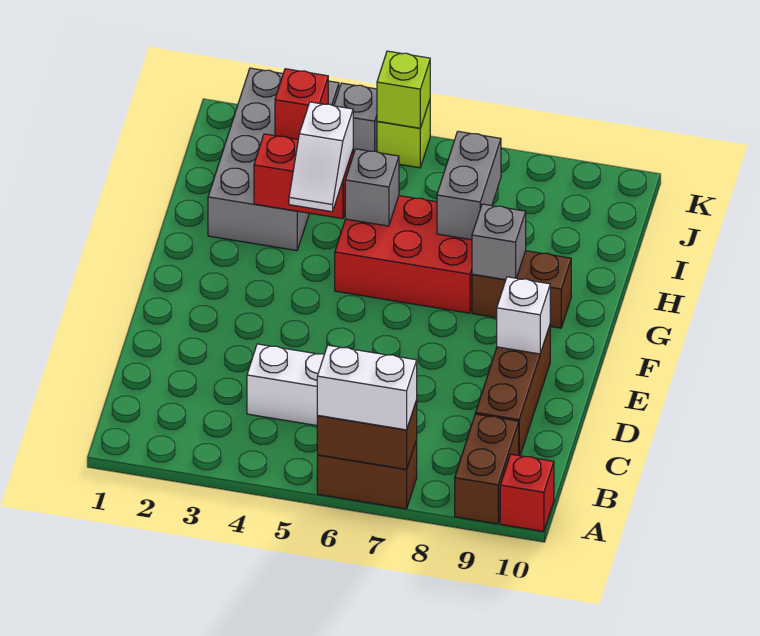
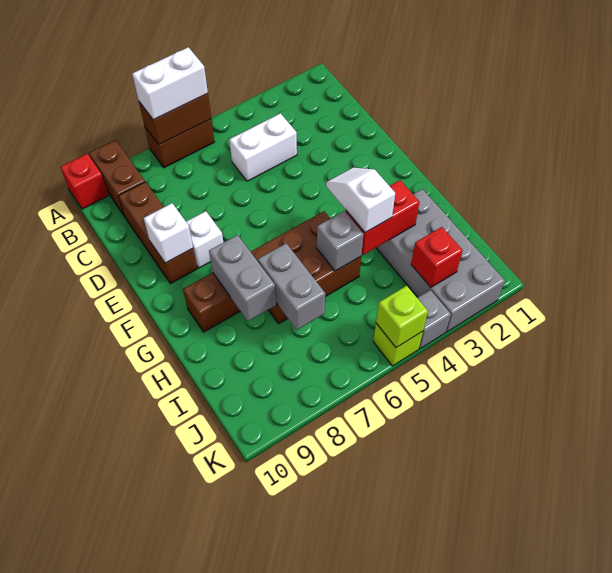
none -> white brick E8 level 1
red brick G5:H7 level 1 -> brown brick G5:H7 level 1
grey brick G8 level 2 -> grey brick G8:H8 level 2

